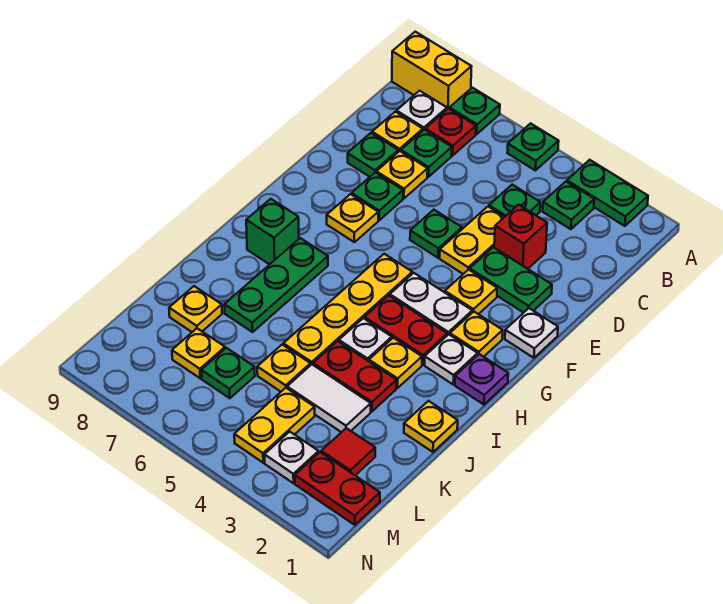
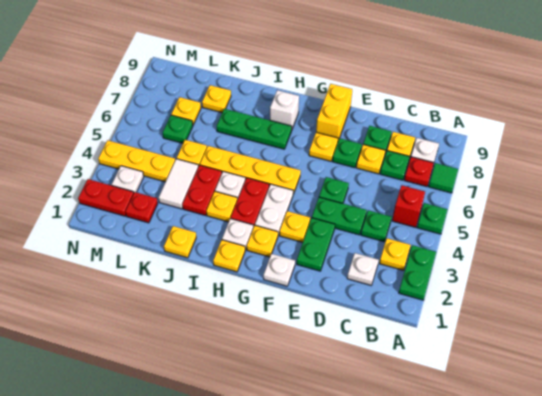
green plate A7 level 1 -> green tile A7 level 1
yellow brick A8:A9 level 1 -> yellow brick F8:F9 level 1
green plate B3 level 1 -> yellow plate B3 level 1
none -> white plate C2 level 1
red brick D3 level 1 -> red brick B5 level 1
yellow plate D4:E4 level 1 -> green plate D4:E4 level 1
purple plate H1 level 1 -> yellow plate H1 level 1
green brick H8 level 1 -> white brick H8 level 1
red tile L2 level 1 -> red plate L2 level 1
yellow plate L4:M4 level 1 -> yellow plate L4:N4 level 1
red plate M1:M2 level 1 -> red plate M2:N2 level 1

